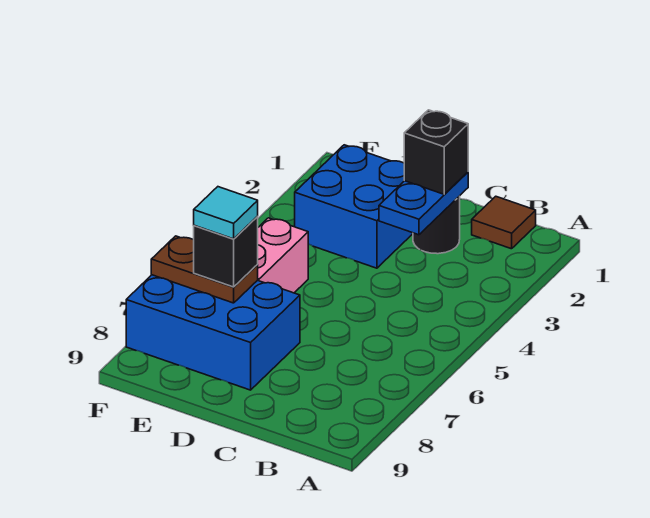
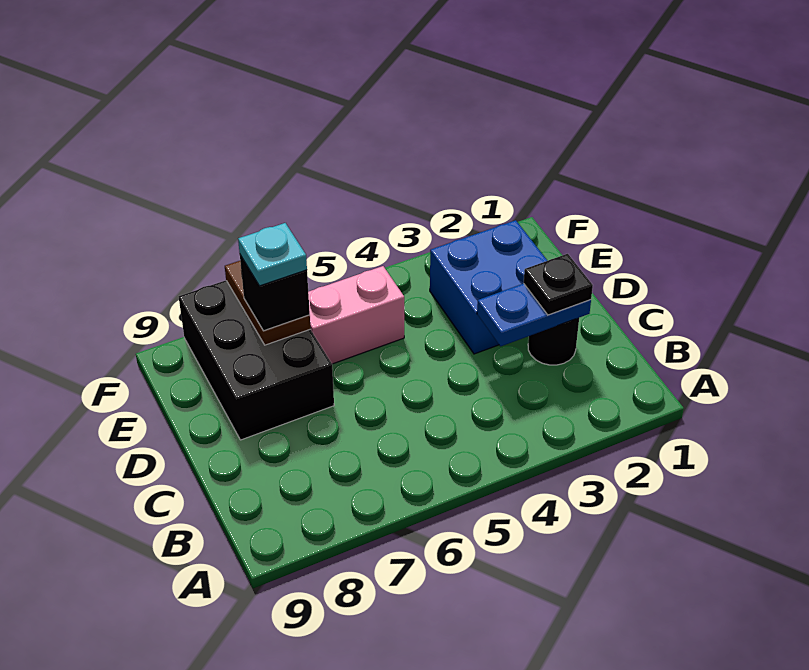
brown tile B1 level 1 -> none
black brick C2 level 3 -> black plate C2 level 3
blue brick D7:F8 level 1 -> black brick D7:F8 level 1
cyan tile E7 level 4 -> cyan plate E7 level 4

